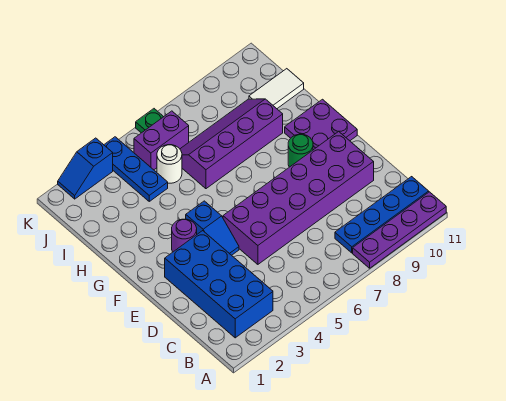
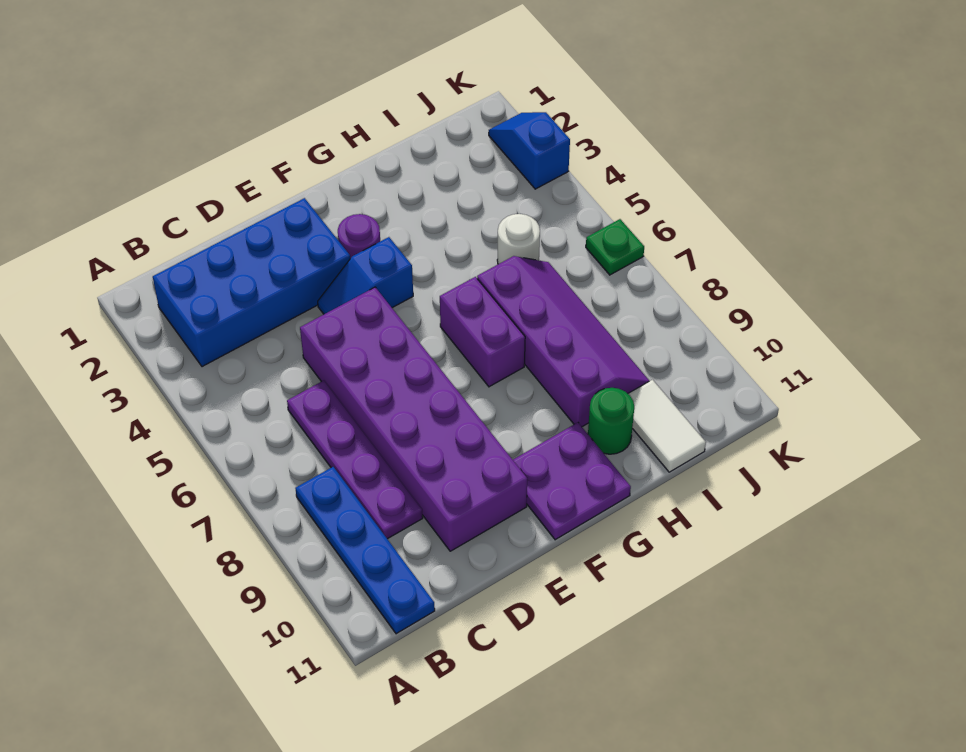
purple plate A8:A11 level 1 -> purple plate C6:C9 level 1
green round brick F9 level 1 -> green round brick H10 level 1
blue plate I4:K4 level 1 -> none
purple brick J5:J6 level 1 -> purple brick G6:G7 level 1

